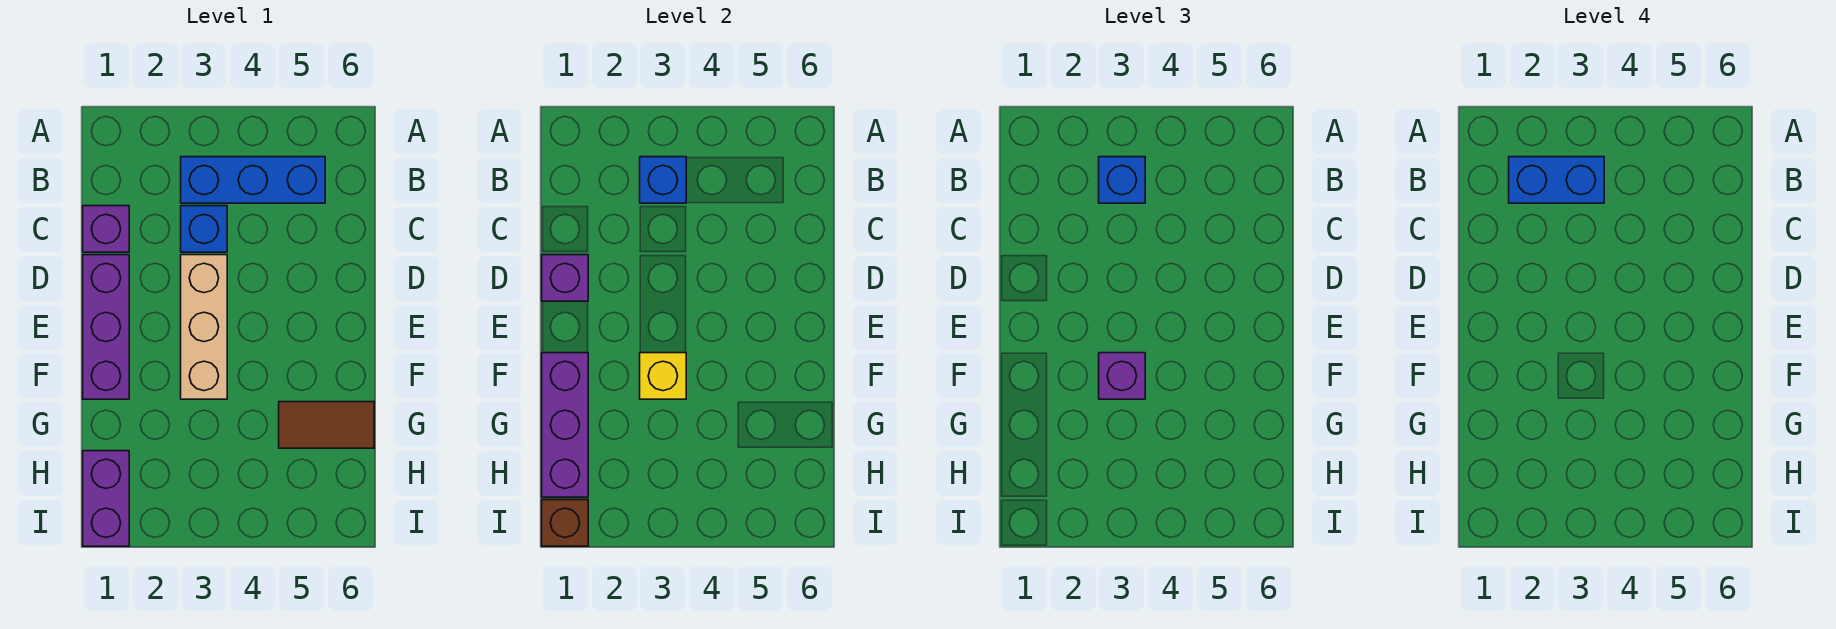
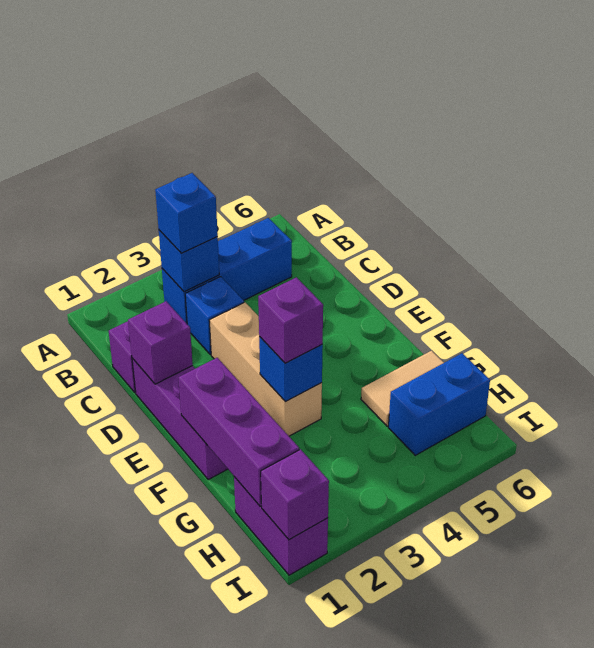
blue brick B2:B3 level 4 -> blue brick H5:H6 level 1
yellow brick F3 level 2 -> blue brick F3 level 2
brown tile G5:G6 level 1 -> tan tile G5:G6 level 1
brown brick I1 level 2 -> purple brick I1 level 2

